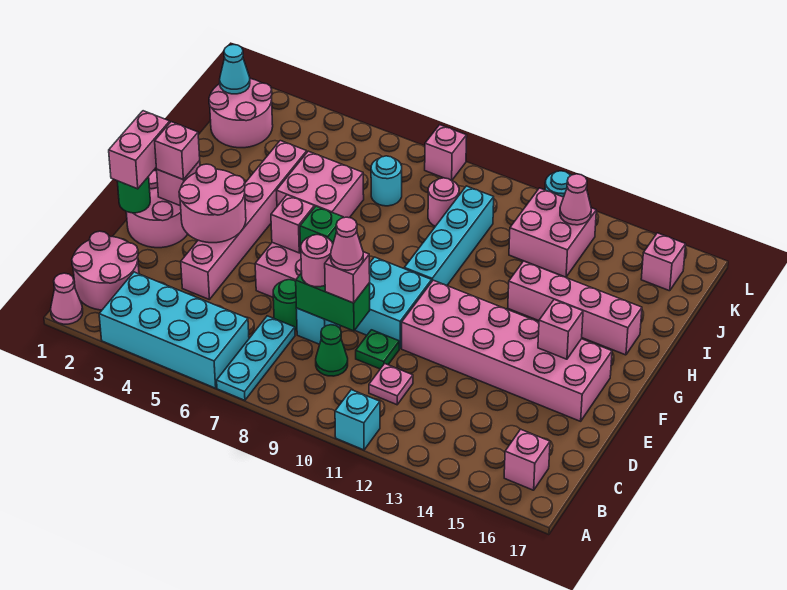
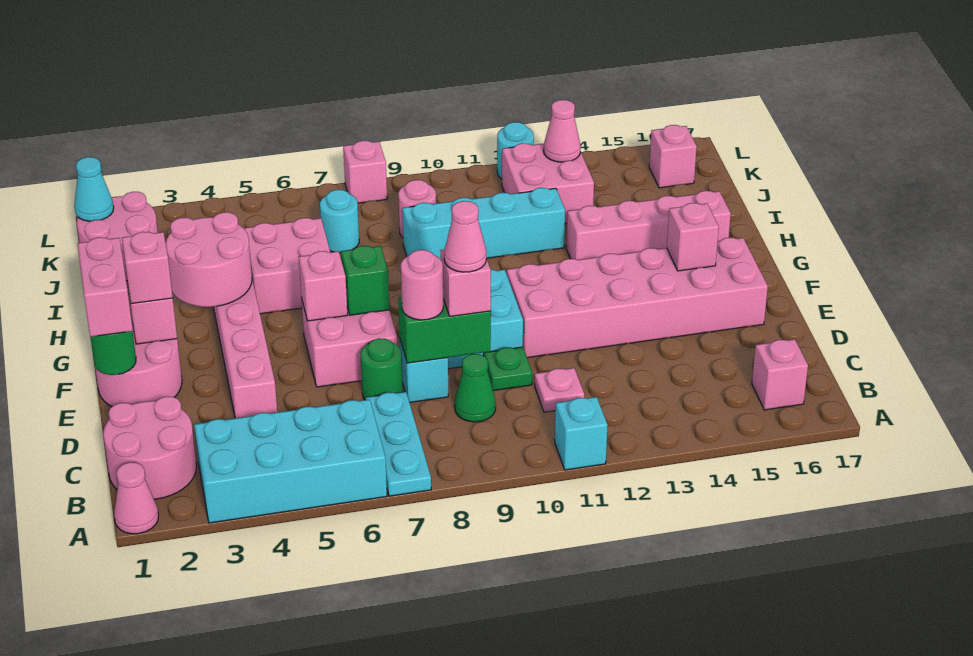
pink round brick E3:F4 level 2 -> pink round brick G3:H4 level 2
cyan brick G10:J10 level 1 -> cyan brick I9:I12 level 1

